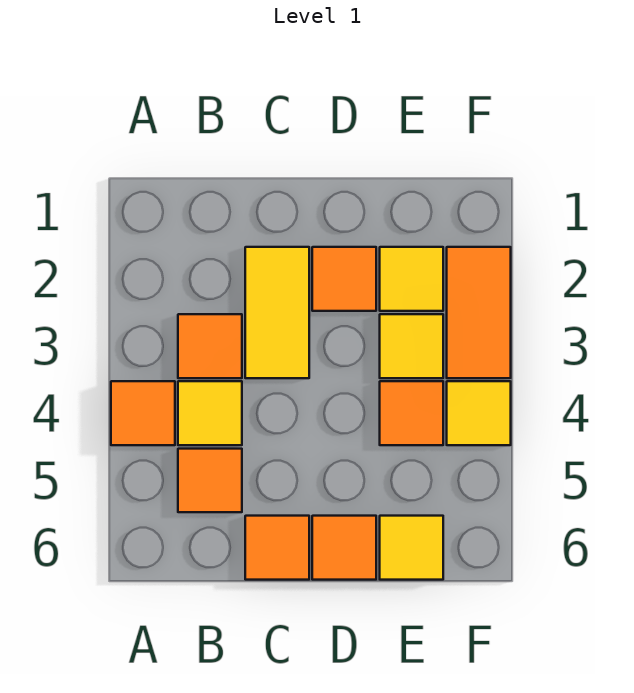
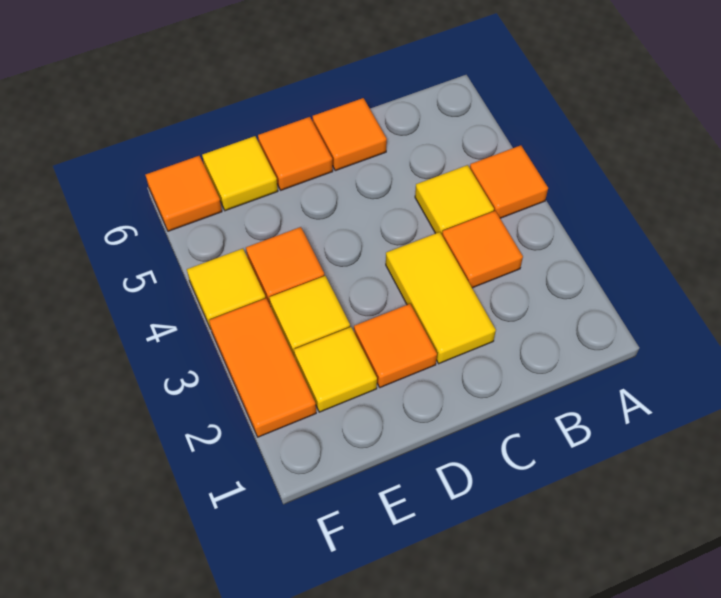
orange tile B5 level 1 -> orange tile F6 level 1

